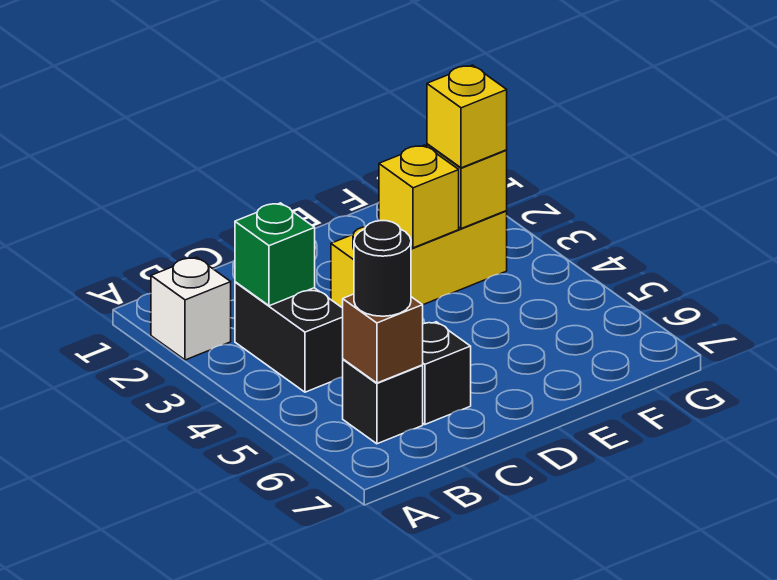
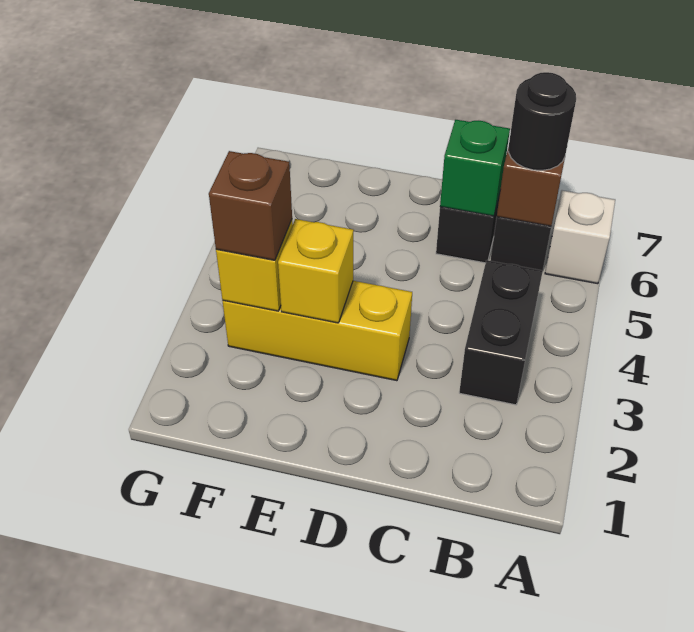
white brick A2 level 1 -> white brick A6 level 1
green brick B3 level 2 -> green brick C6 level 2
yellow brick F3 level 3 -> brown brick F3 level 3

